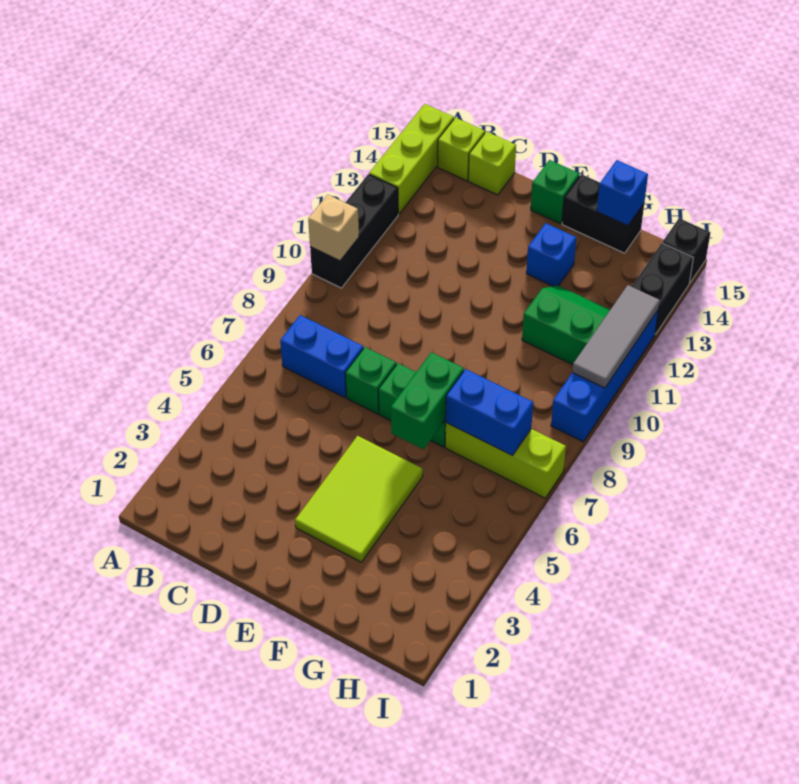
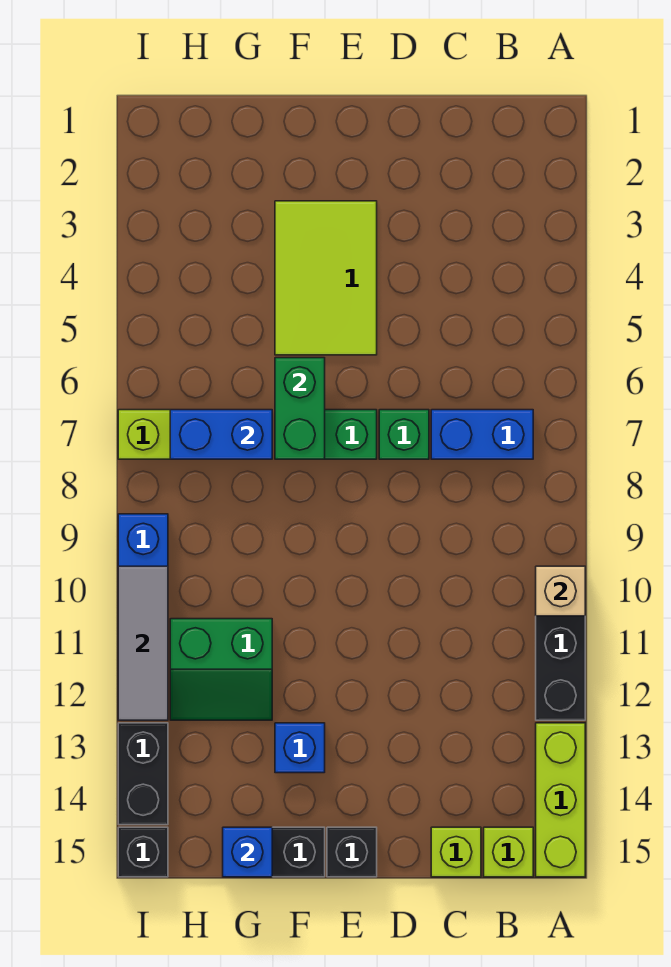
green brick E15 level 1 -> black brick E15 level 1

